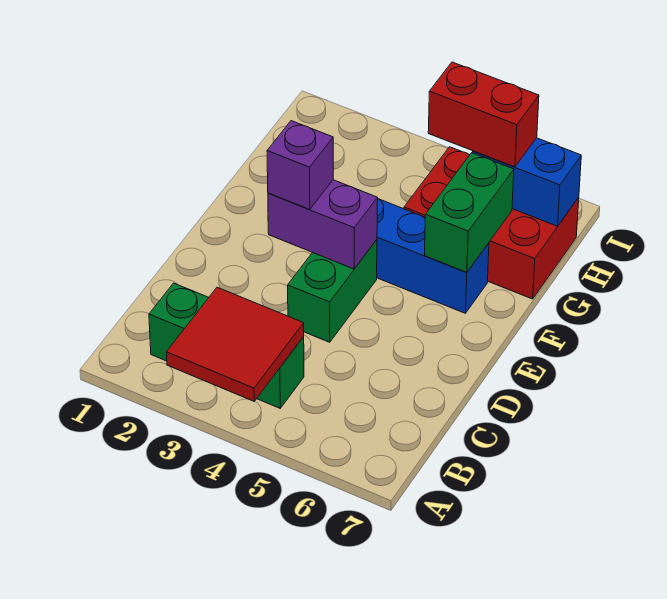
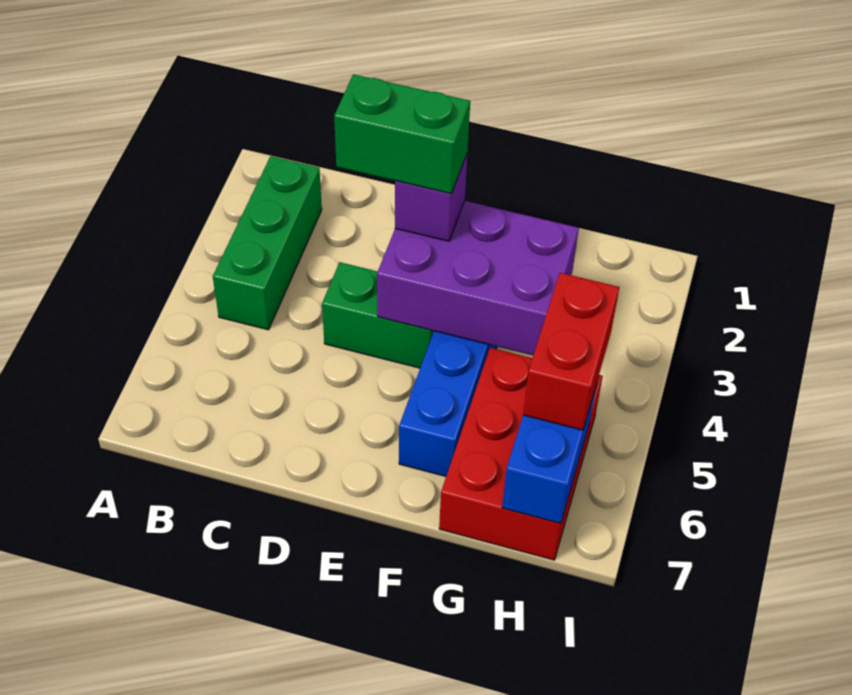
red tile A3:B4 level 2 -> none
purple brick E3:E4 level 2 -> purple brick E3:G4 level 2
green brick F6:G6 level 2 -> green brick D3:E3 level 4

